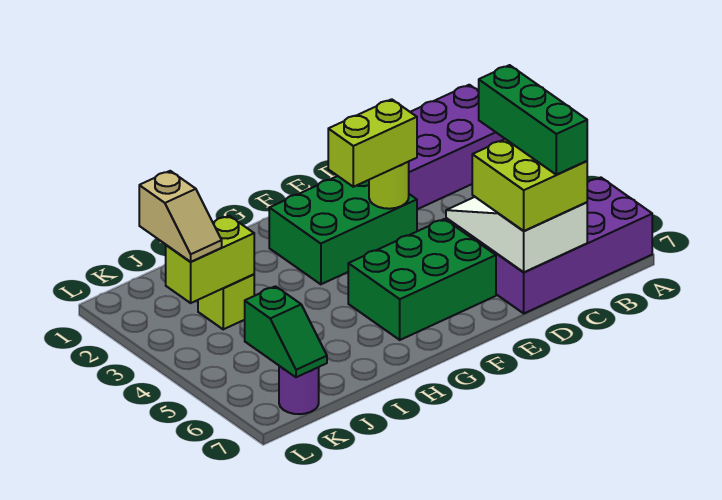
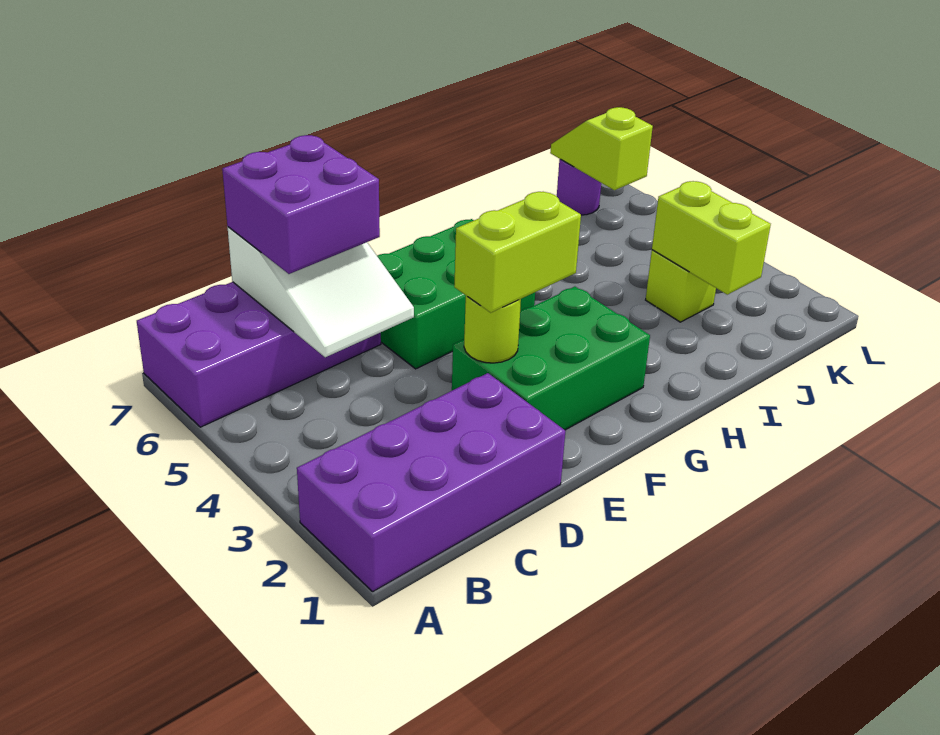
green brick C5:C7 level 4 -> none
lime brick C6:D7 level 3 -> purple brick C6:D7 level 3
lime brick J3:K3 level 2 -> lime brick J2:J3 level 2
tan slope K2:K3 level 3 top 2 -> none
green slope K6:K7 level 2 top 6 -> lime slope K6:K7 level 2 top 6

